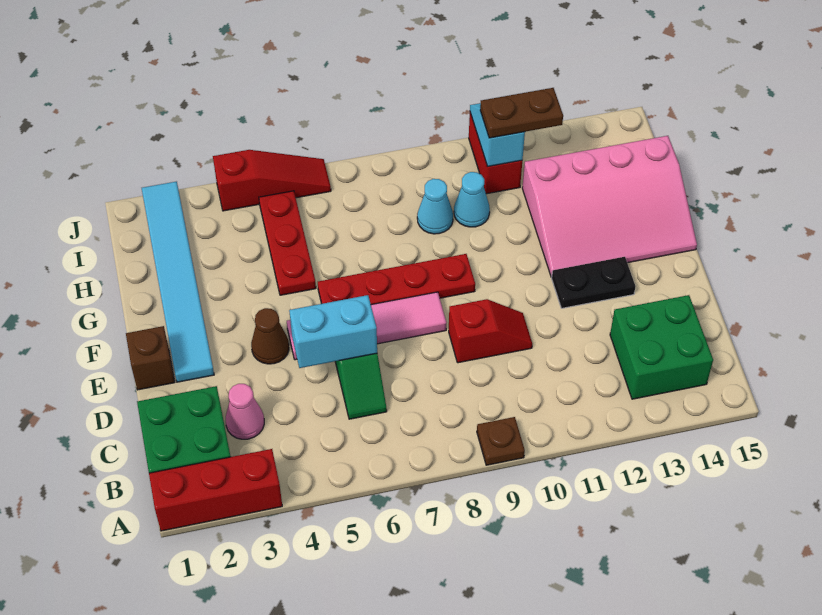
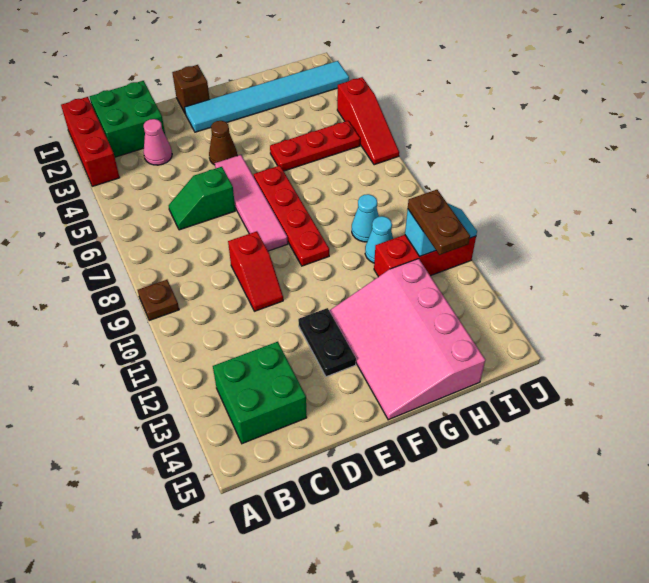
cyan brick D5:D6 level 2 -> none
red brick I11:J11 level 1 -> red brick H11:J11 level 1

